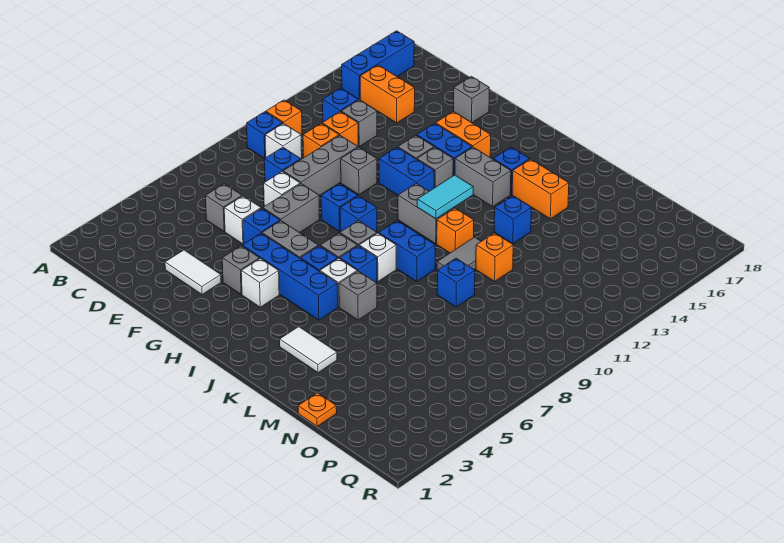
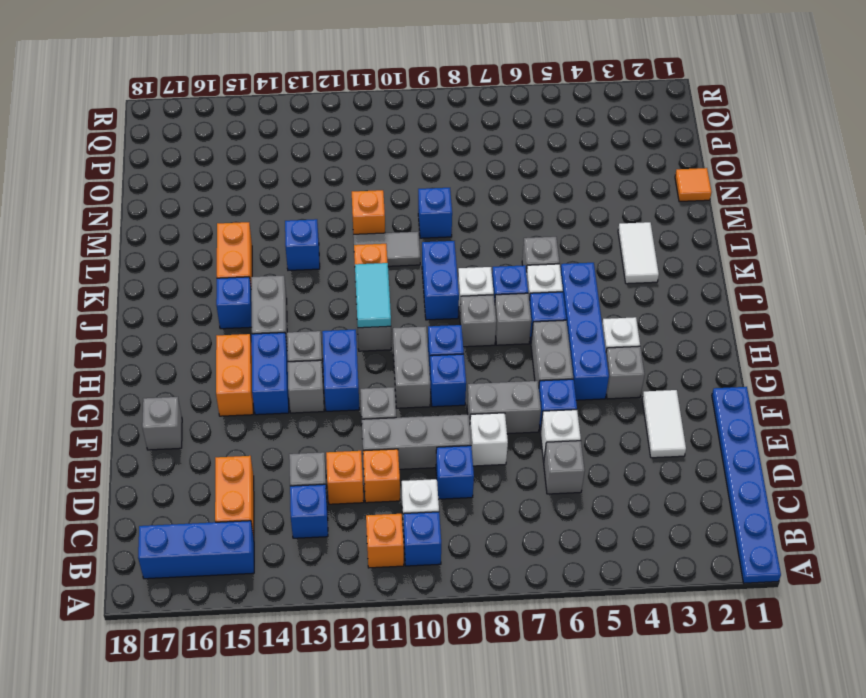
none -> blue plate A1:F1 level 1
none -> grey brick G10:H10 level 1
cyan tile J11:J12 level 2 -> cyan tile I11:J11 level 2
orange plate N1 level 1 -> orange tile N1 level 1

